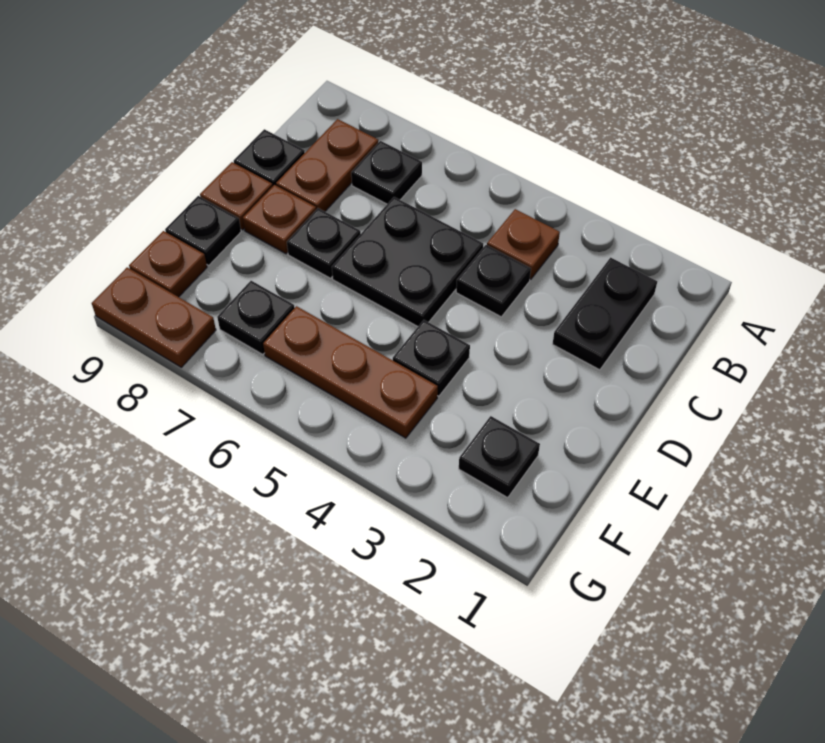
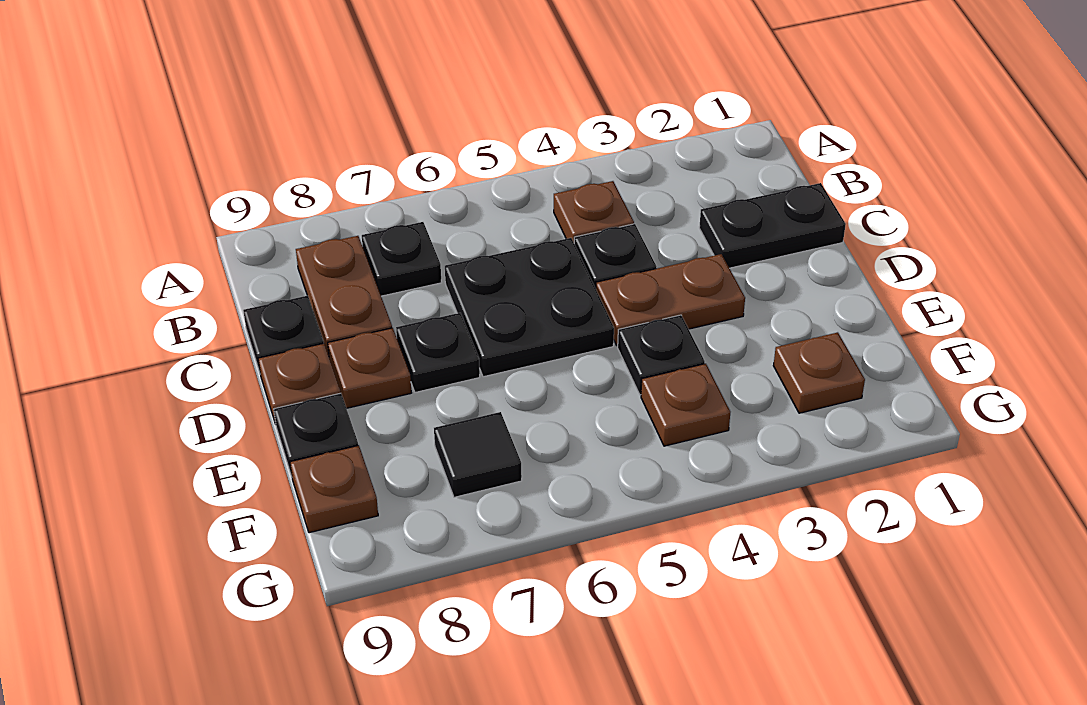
black plate B2:C2 level 1 -> black plate C1:C2 level 1
black plate F2 level 1 -> brown plate F2 level 1
brown plate F4:F6 level 1 -> brown plate F4 level 1
black plate F7 level 1 -> black tile F7 level 1
brown plate G8:G9 level 1 -> brown plate D3:D4 level 1

